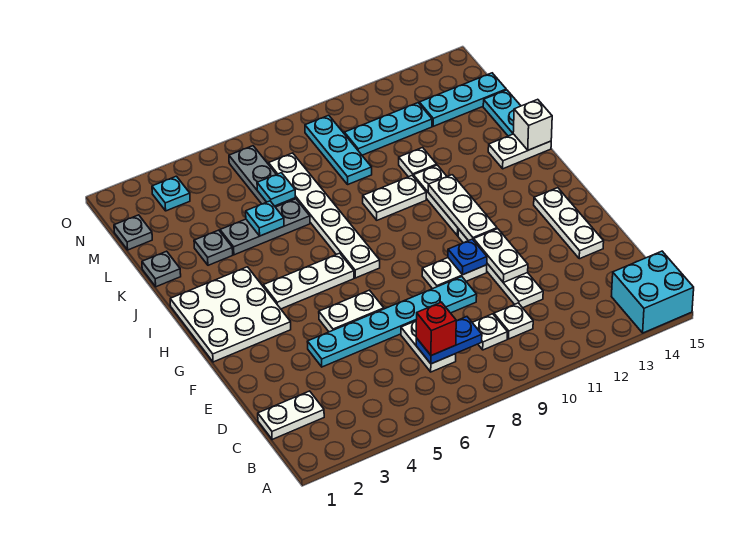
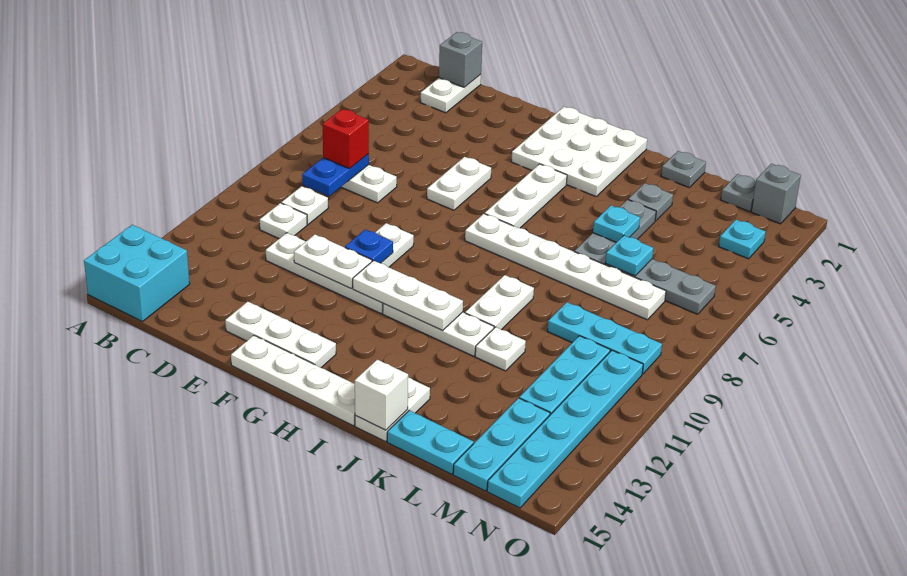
none -> grey brick C1 level 2
cyan plate E4:E9 level 1 -> cyan plate N10:N15 level 1
none -> white plate F15:I15 level 1
none -> grey brick N1 level 1

